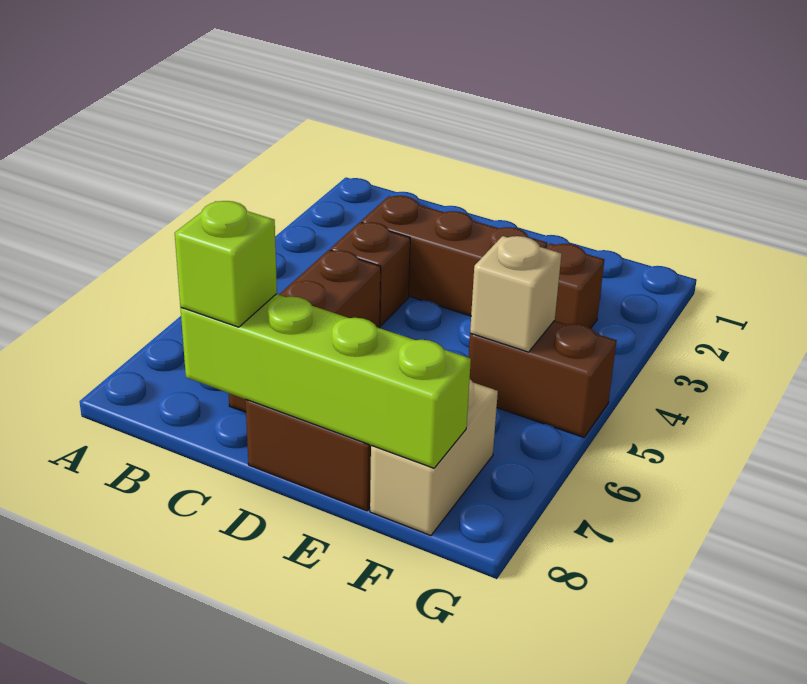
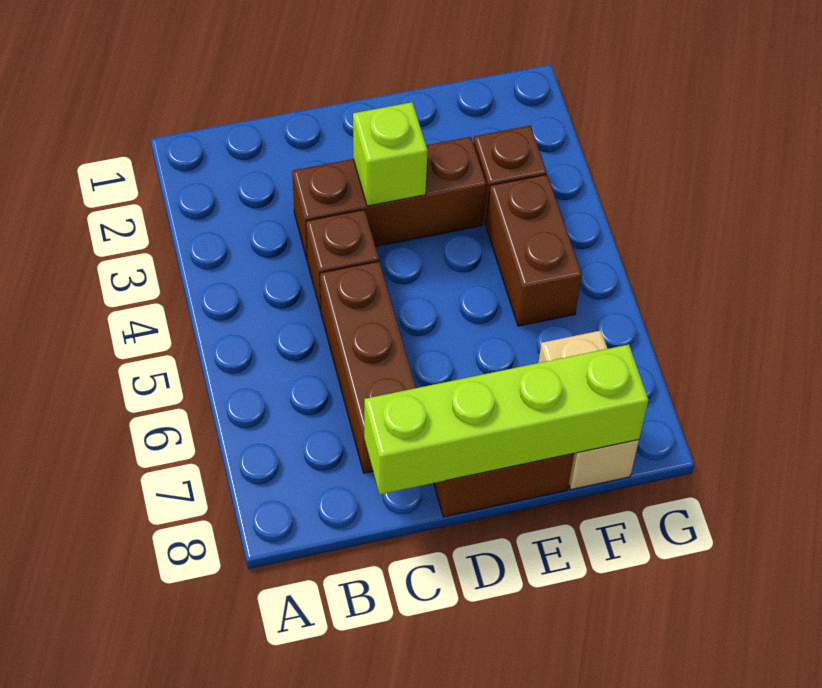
lime brick C8 level 3 -> lime brick D3 level 2
brown brick F5:G5 level 1 -> brown brick F4:F5 level 1
tan brick F5 level 2 -> none

